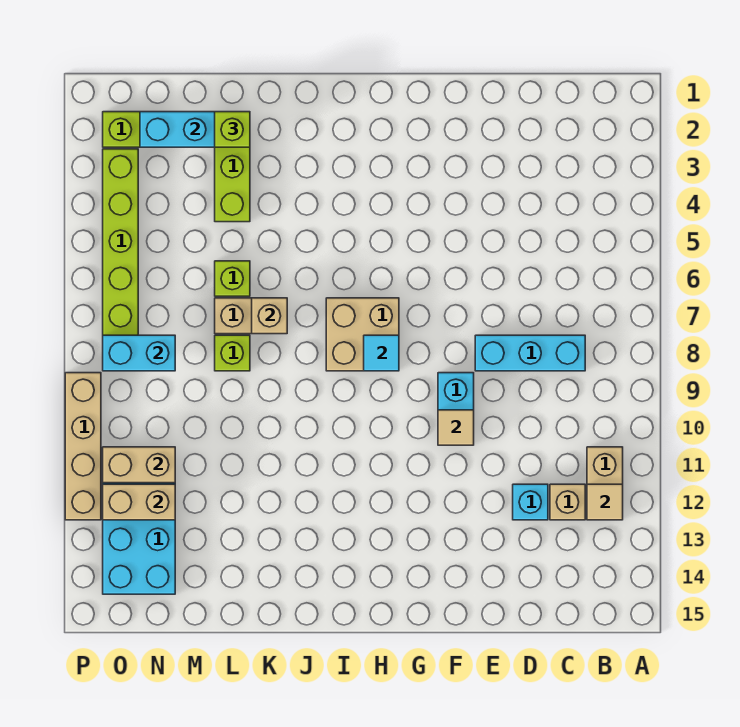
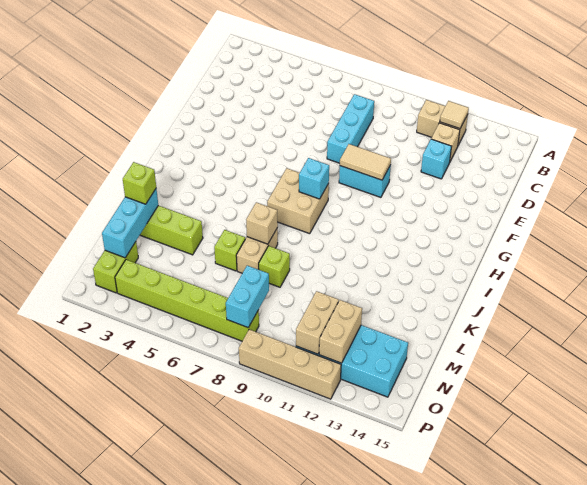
tan tile F10 level 2 -> tan tile F9:F10 level 2
cyan tile H8 level 2 -> cyan brick H8 level 2

